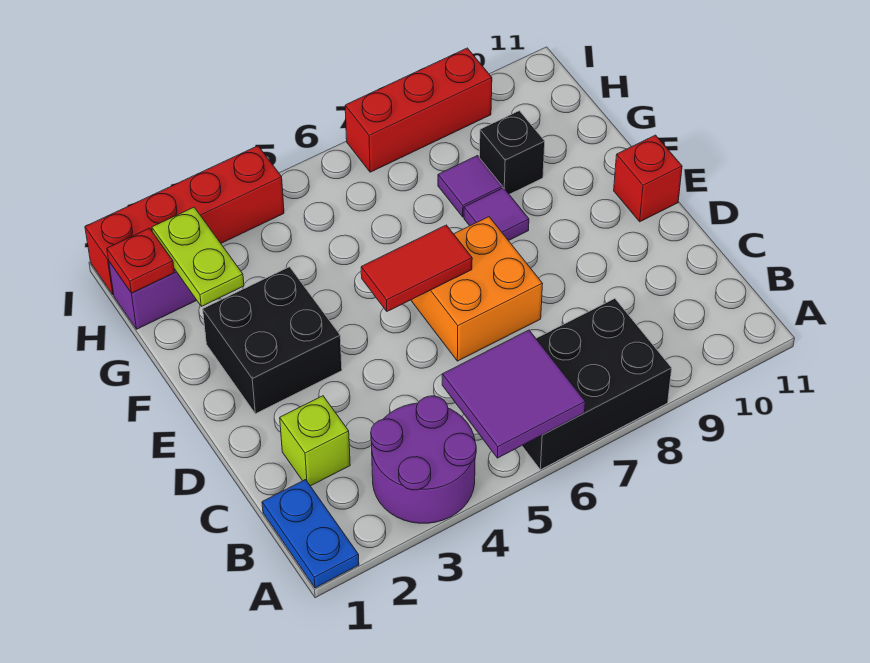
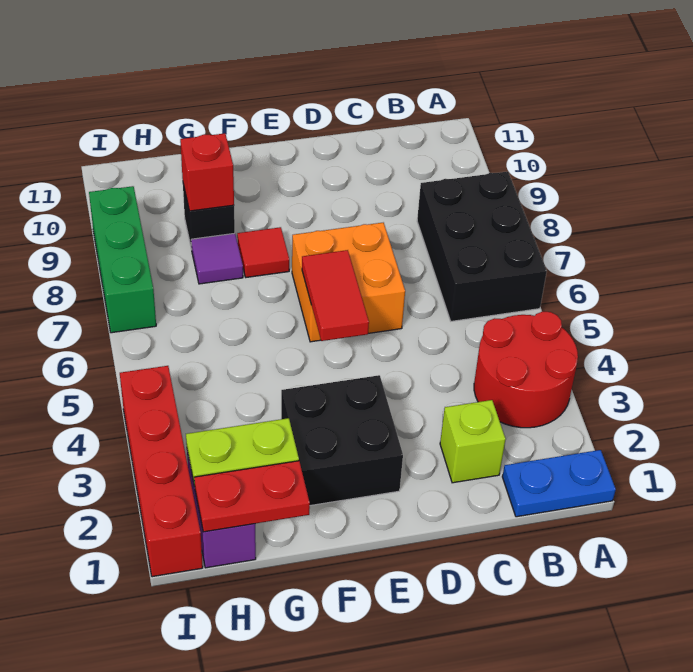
purple round brick A3:B4 level 1 -> red round brick A3:B4 level 1
purple tile A5:B6 level 2 -> none
red brick E11 level 1 -> red brick G9 level 2
purple tile F8 level 1 -> red tile F8 level 1
red plate H1 level 2 -> red plate G1:H1 level 2
red brick I7:I9 level 1 -> green brick I7:I9 level 1

